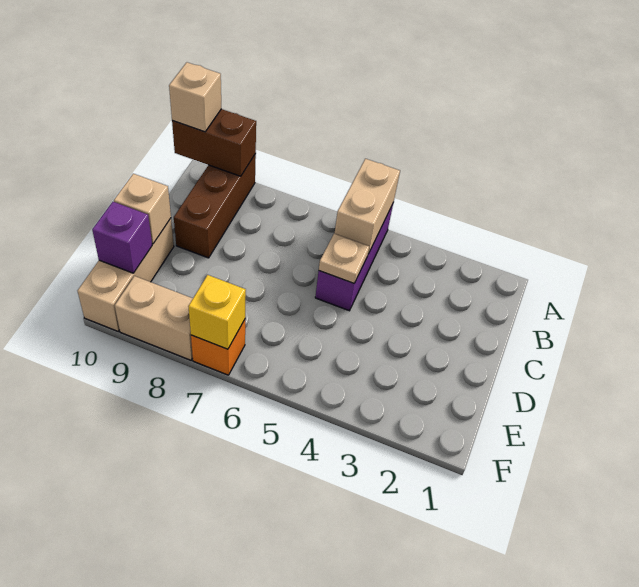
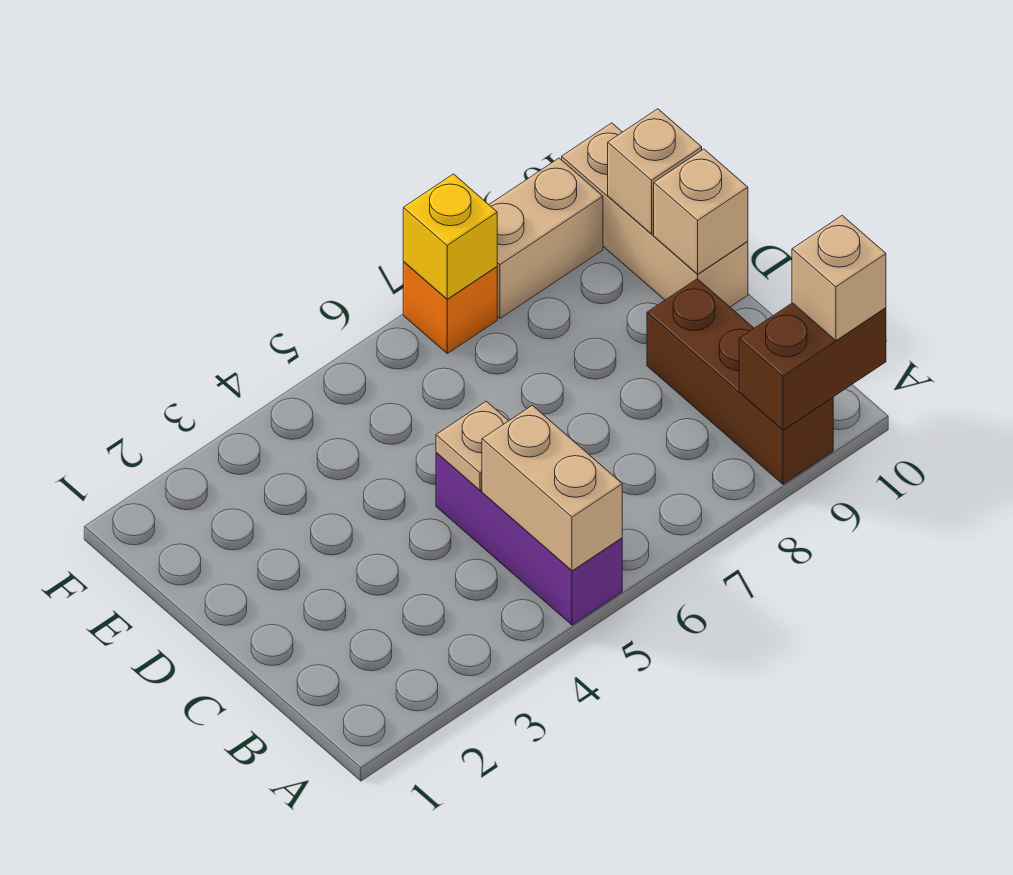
purple brick E10 level 2 -> tan brick E10 level 2

